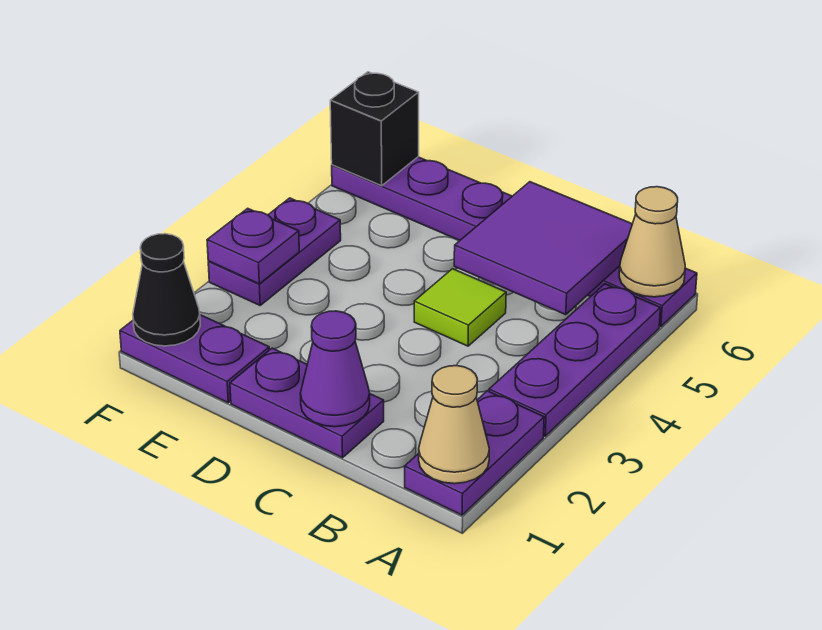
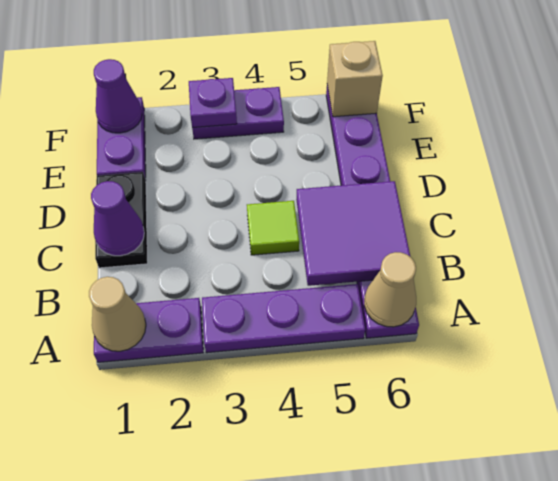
purple plate C1:D1 level 1 -> black plate C1:D1 level 1
black cone F1 level 2 -> purple cone F1 level 2
black brick F6 level 2 -> tan brick F6 level 2

